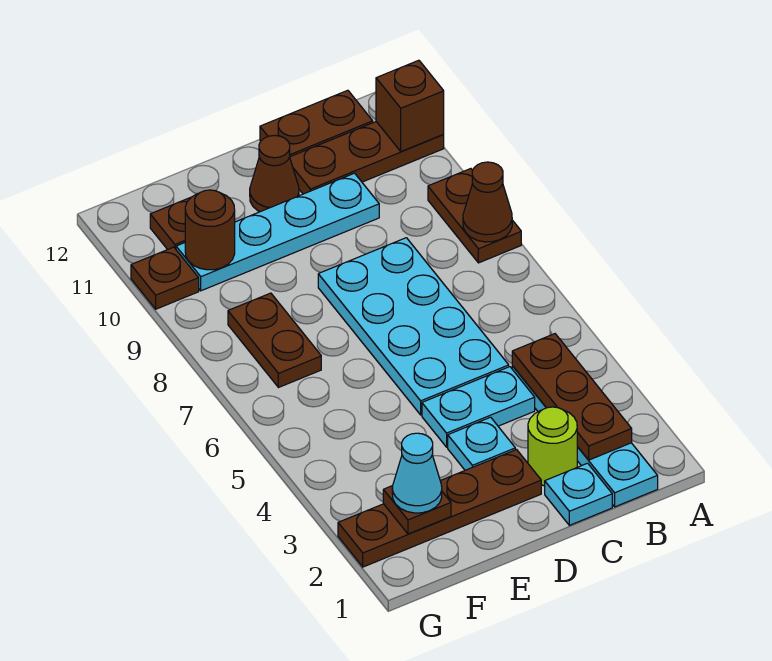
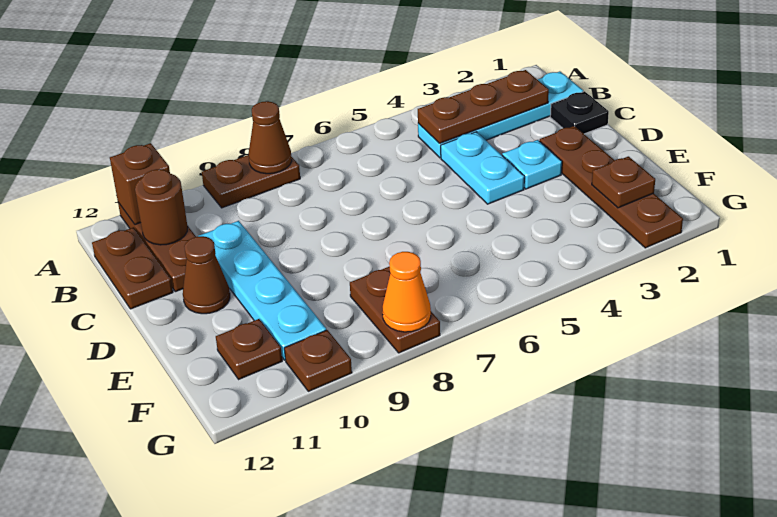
cyan plate C1 level 1 -> black plate C1 level 1
lime round brick C2 level 1 -> none
cyan plate C5:D8 level 1 -> none
cyan cone F2 level 3 -> none
brown plate F7:F8 level 1 -> brown plate F8:G8 level 1
brown round brick F10 level 2 -> brown round brick B11 level 2
none -> orange cone G8 level 2

